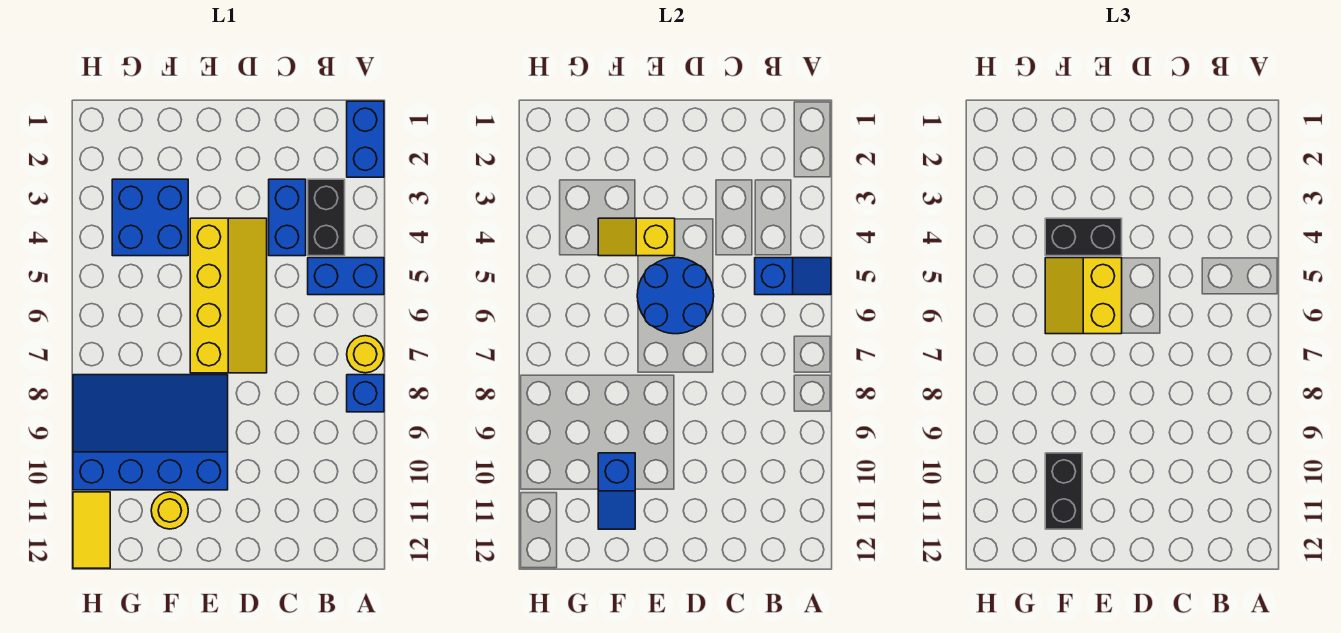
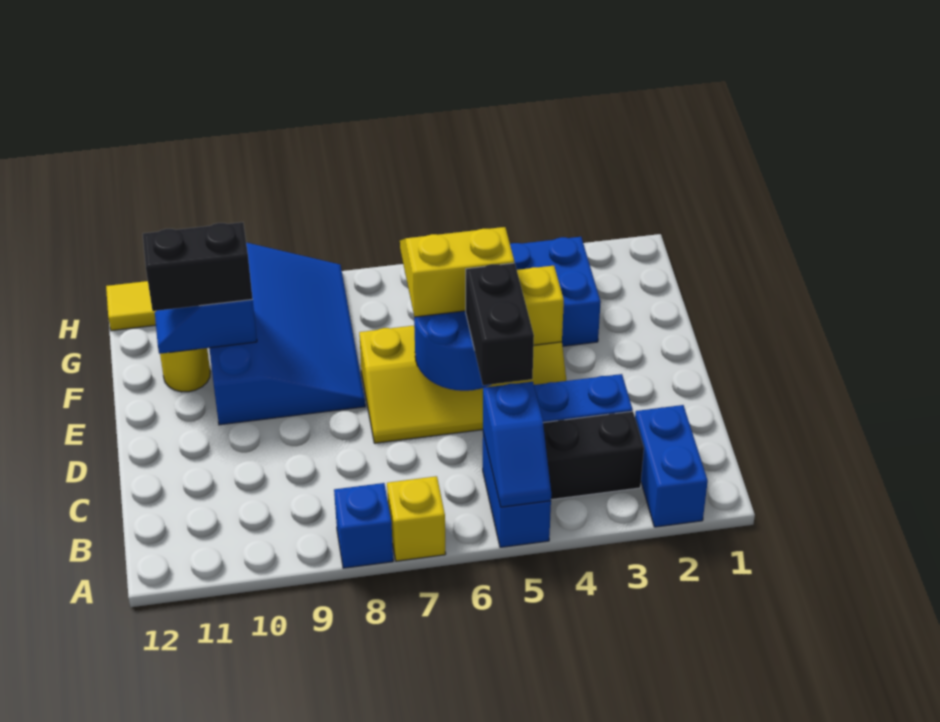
blue brick A1:A2 level 1 -> blue brick A2:B2 level 1
yellow round brick A7 level 1 -> yellow brick A7 level 1
black brick E4:F4 level 3 -> black brick C5:D5 level 3

